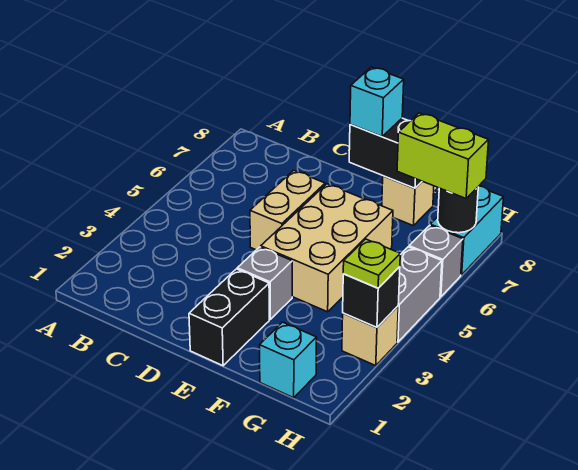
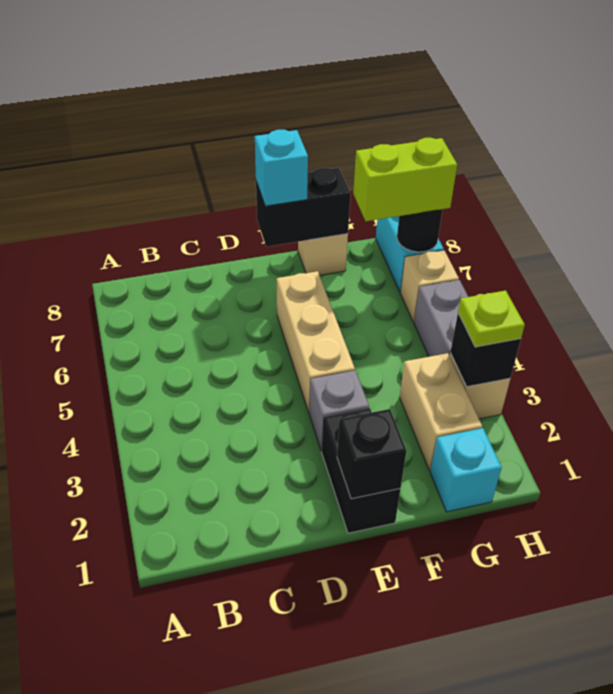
tan brick D5:D6 level 1 -> tan brick G2:G3 level 1
none -> black brick E1 level 2
tan brick E4:F6 level 1 -> tan brick E4:E6 level 1
grey brick H6 level 1 -> tan brick H6 level 1

